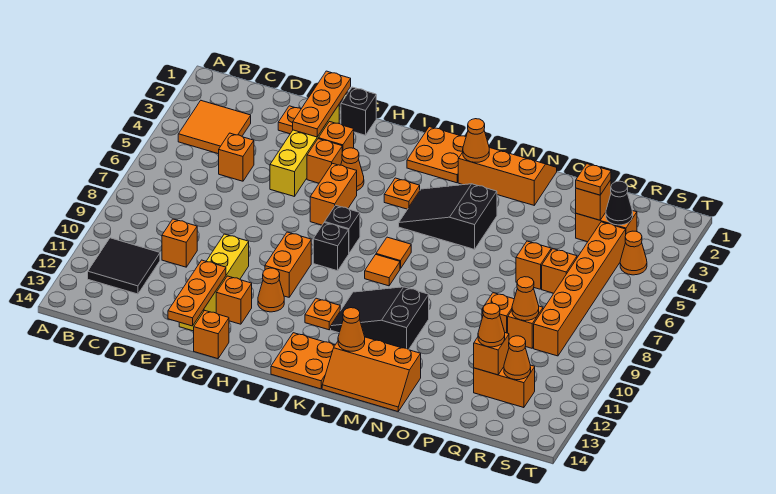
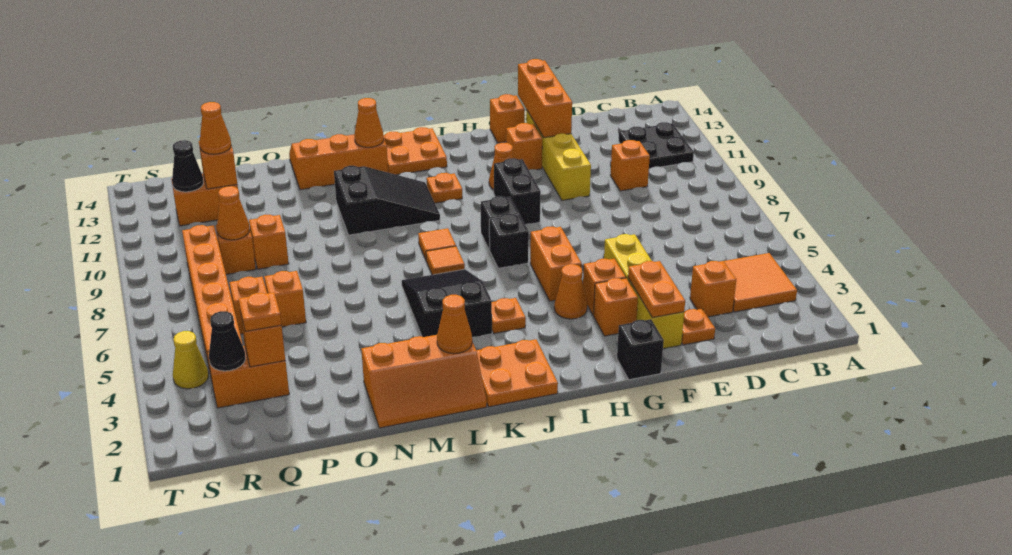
black tile B11:C12 level 1 -> black plate B11:C12 level 1
orange brick D5 level 1 -> orange brick D3 level 1
orange plate F1:F3 level 2 -> orange plate F2:F3 level 2
orange plate F12:F14 level 2 -> orange brick F12:F14 level 2
orange brick H9:H10 level 1 -> black brick H9:H10 level 1
black slope K4:M5 level 1 top M -> black slope K4:L6 level 1 top 4
orange cone R12 level 2 -> black cone R12 level 2
orange cone S4 level 1 -> yellow cone S4 level 1

